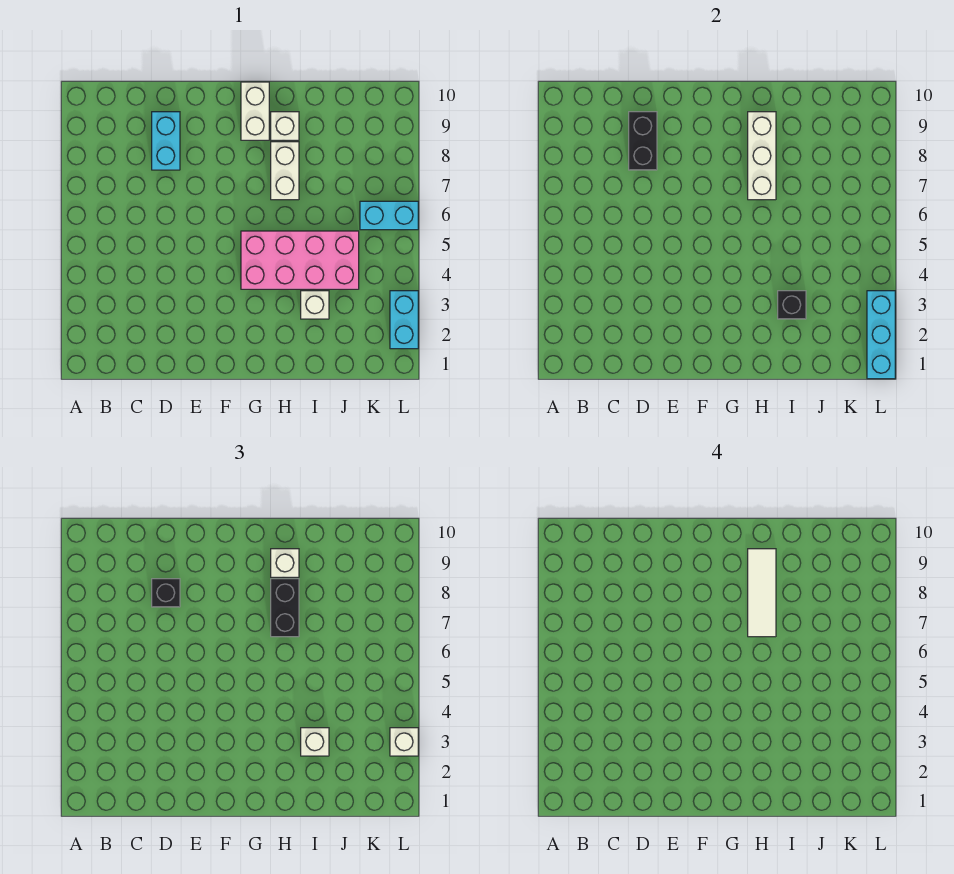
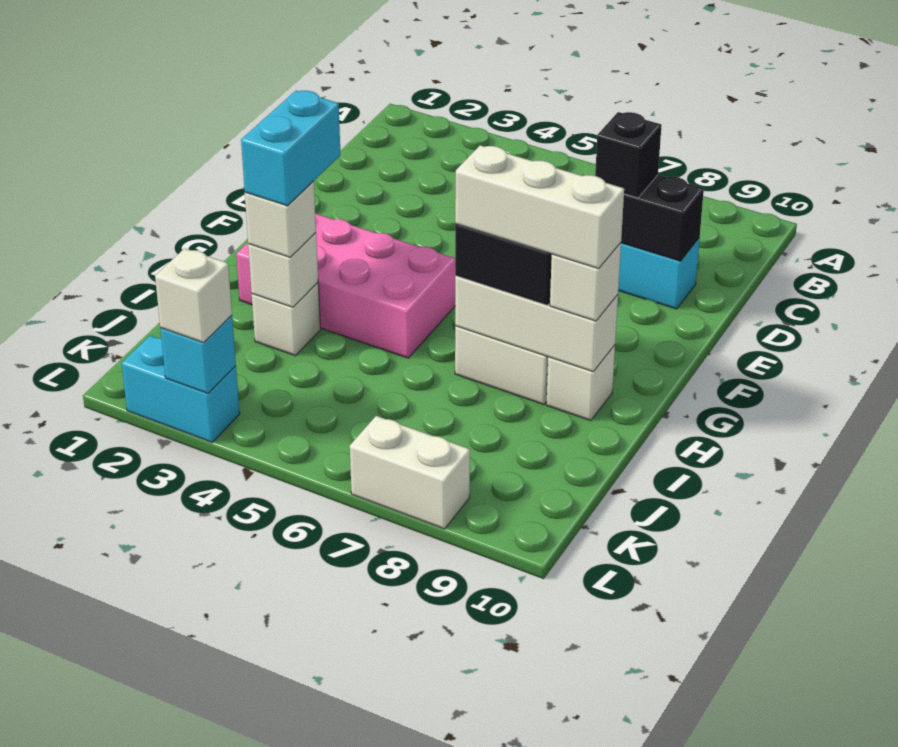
pink brick G4:J5 level 1 -> pink brick G2:H5 level 1
white brick G9:G10 level 1 -> white brick L7:L8 level 1
white tile H7:H9 level 4 -> white brick H7:H9 level 4
black brick I3 level 2 -> white brick I3 level 2
cyan brick K6:L6 level 1 -> cyan brick H3:I3 level 4
cyan brick L1:L3 level 2 -> cyan brick L3 level 2

